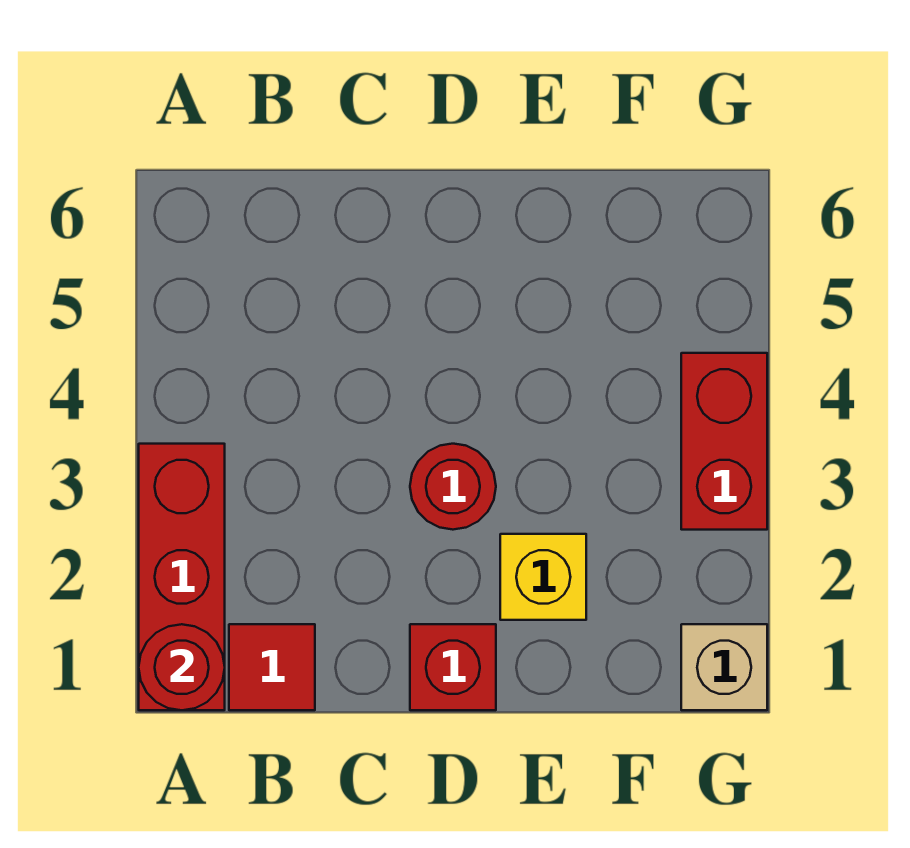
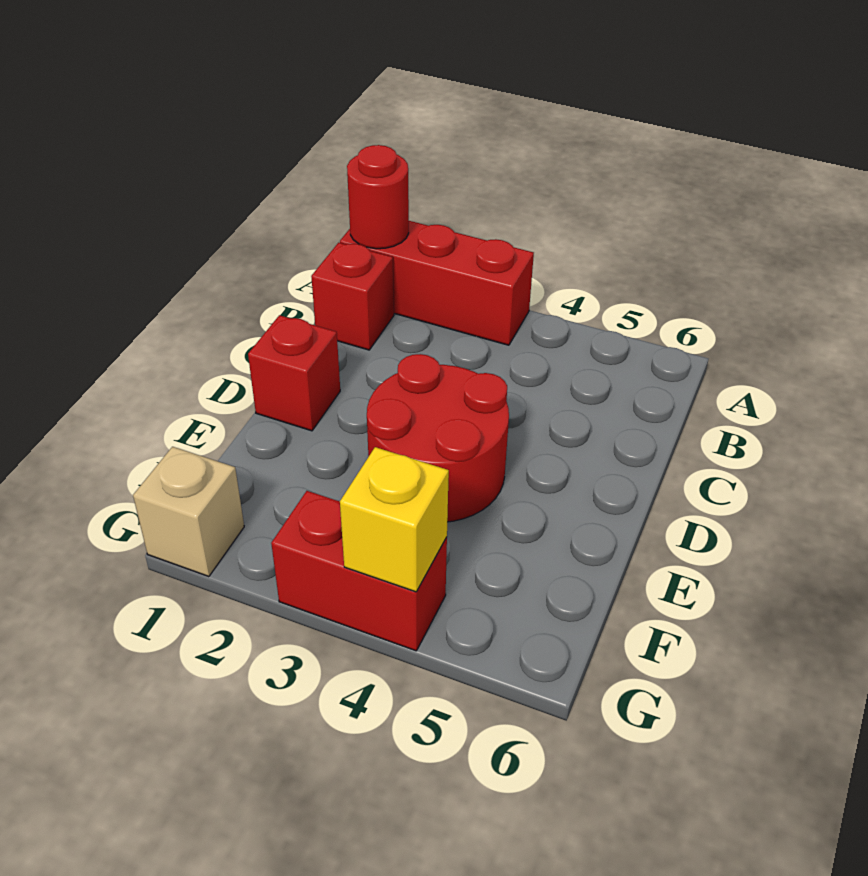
red tile B1 level 1 -> red brick B1 level 1
red round brick D3 level 1 -> red round brick D3:E4 level 1
yellow brick E2 level 1 -> yellow brick G4 level 2

